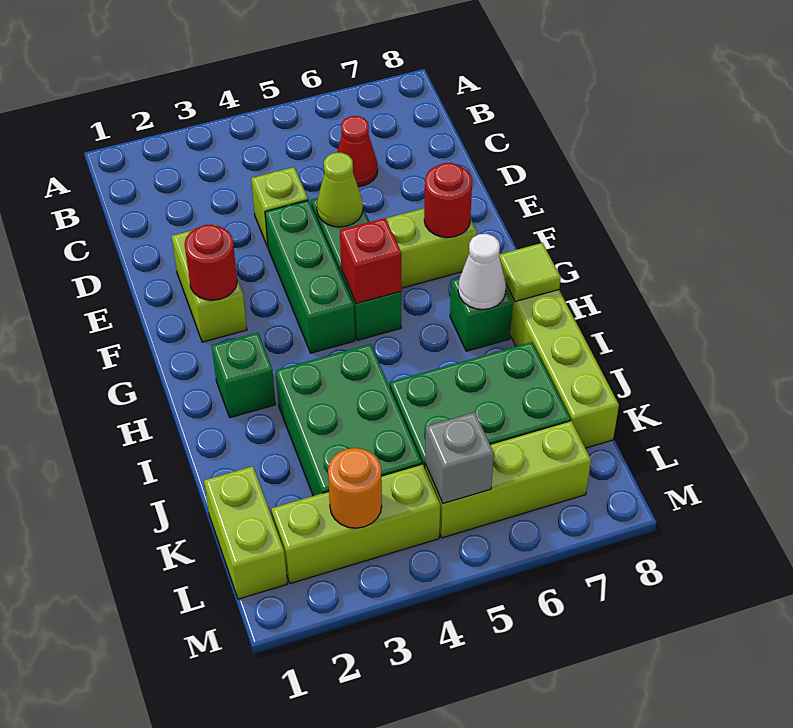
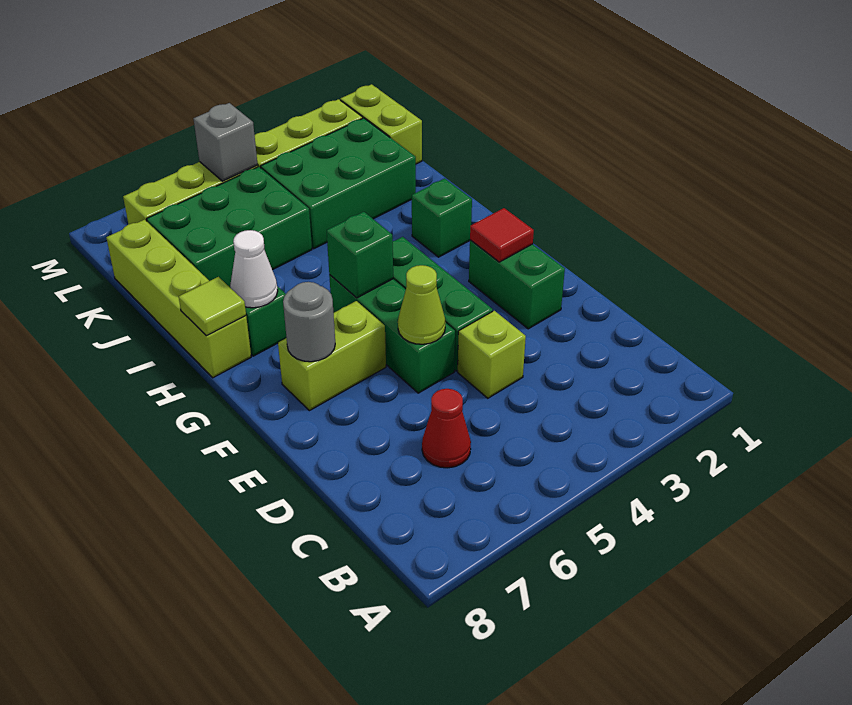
lime brick E2:F2 level 1 -> green brick E2:F2 level 1
red round brick F2 level 2 -> red tile F2 level 2
red round brick F7 level 2 -> grey round brick F7 level 2
red brick G5 level 2 -> green brick G5 level 2
green brick I3:K4 level 1 -> green brick J2:K4 level 1
orange round brick L3 level 2 -> none

